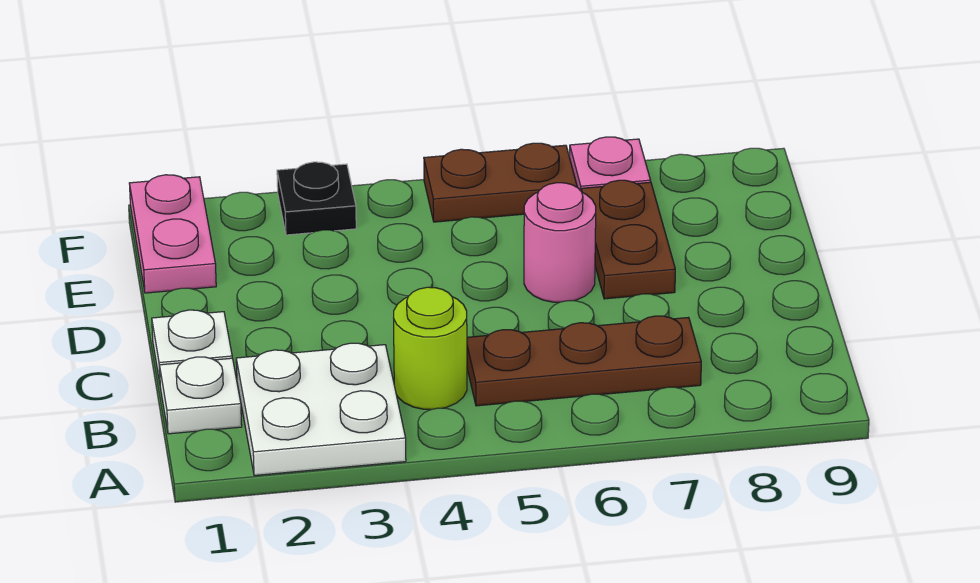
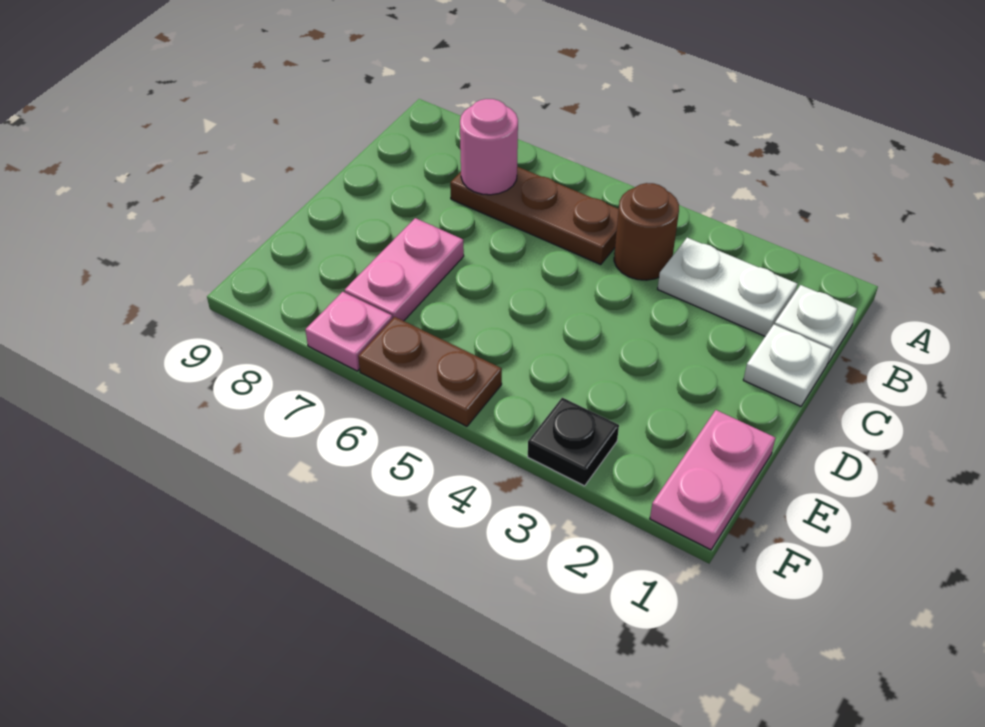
white plate A2:B3 level 1 -> white plate B2:B3 level 1
lime round brick B4 level 1 -> brown round brick B4 level 1
pink round brick D6 level 1 -> pink round brick B7 level 2
brown plate D7:E7 level 1 -> pink plate D7:E7 level 1

